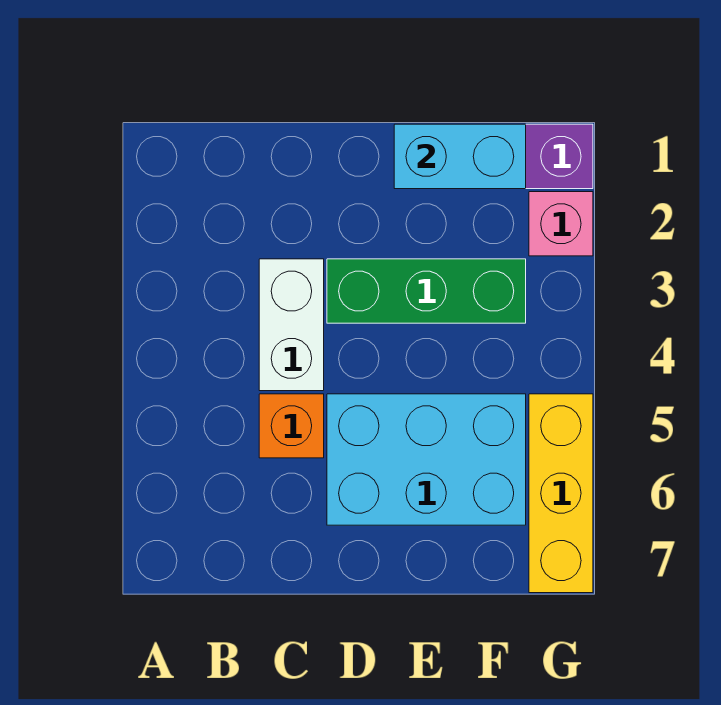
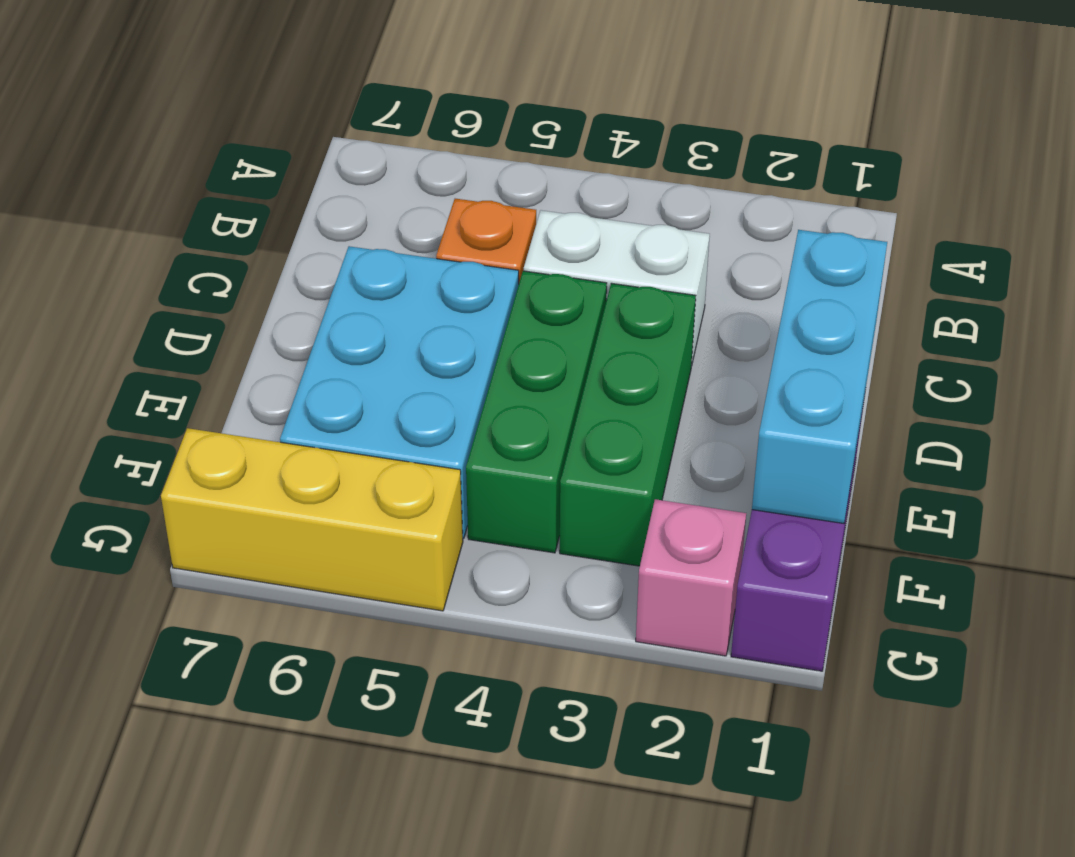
none -> green brick D4:F4 level 1
cyan brick E1:F1 level 2 -> cyan brick D1:F1 level 2

